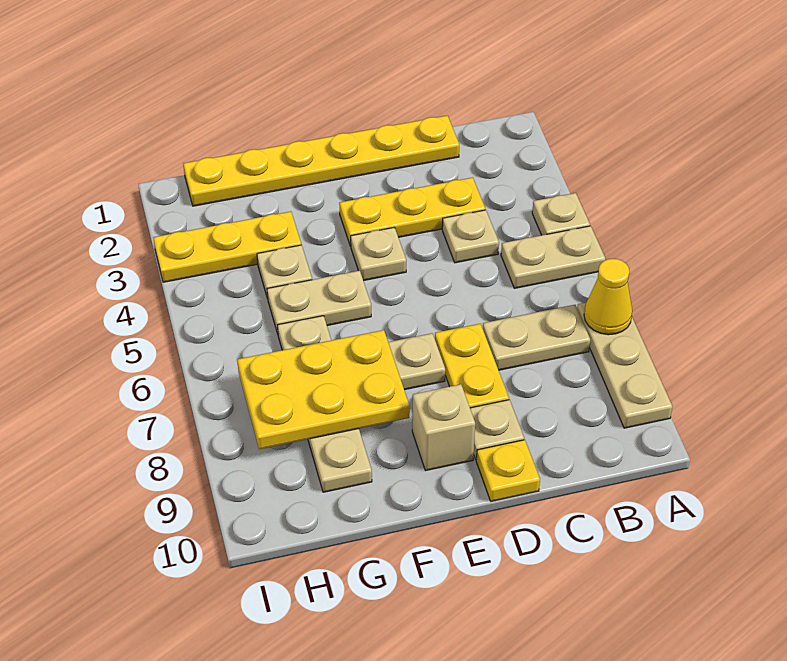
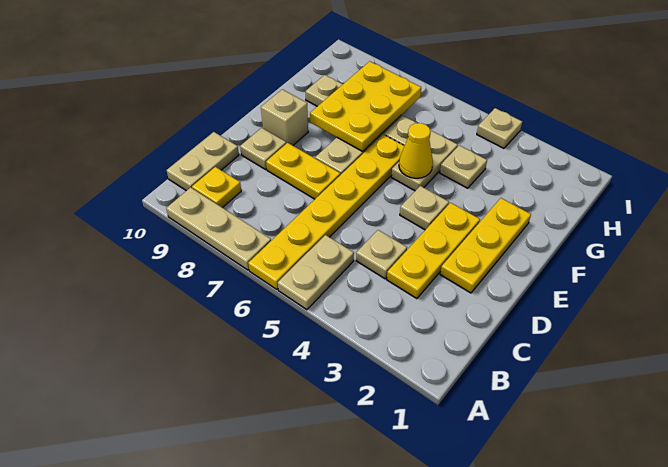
tan plate A4 level 1 -> tan plate I4 level 1
yellow cone A7 level 2 -> yellow cone F5 level 2
tan plate B7:C7 level 1 -> tan plate B10:C10 level 1
yellow plate C1:H1 level 1 -> yellow plate A6:F6 level 1
yellow plate D10 level 1 -> yellow plate B9 level 1
yellow plate G3:I3 level 1 -> yellow plate D2:F2 level 1

